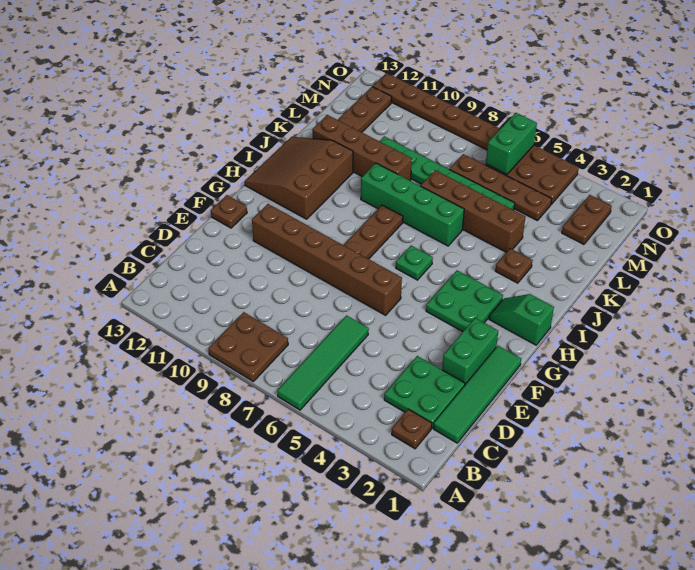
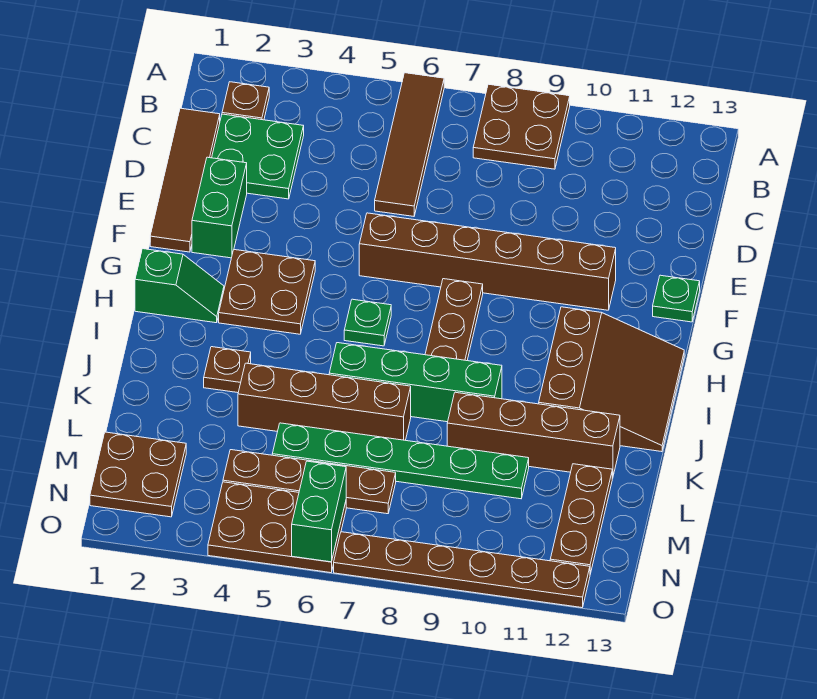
green tile A6:D6 level 1 -> brown tile A6:D6 level 1
green tile C1:F1 level 1 -> brown tile C1:F1 level 1
brown plate F13 level 1 -> green plate F13 level 1
green plate G3:H4 level 1 -> brown plate G3:H4 level 1
brown plate M2:N2 level 1 -> brown plate M1:N2 level 1

